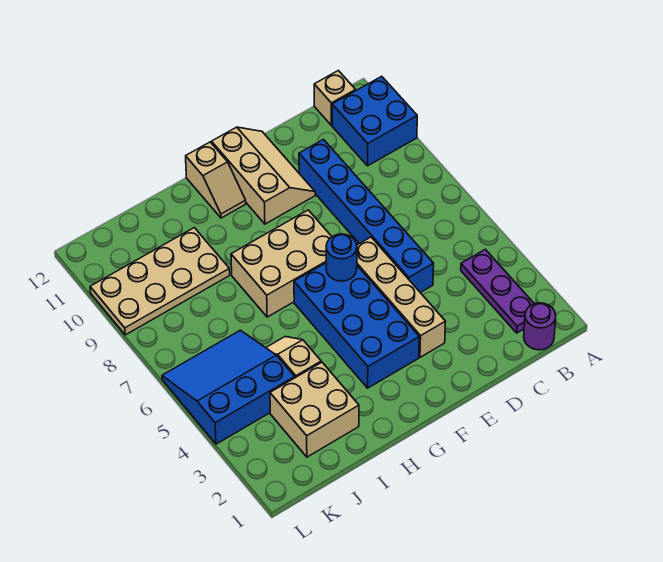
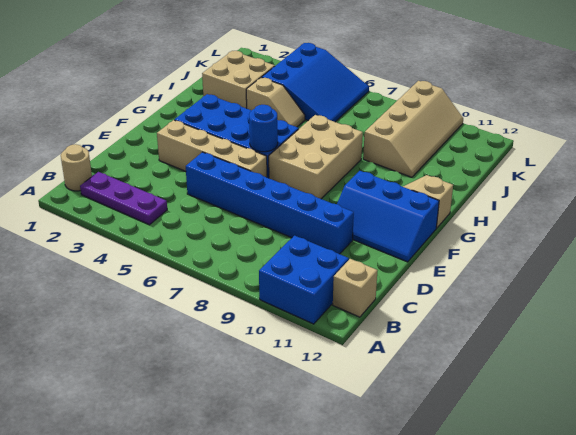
purple round brick B1 level 1 -> tan round brick B1 level 1
tan slope E10:F12 level 1 top F -> blue slope E10:F12 level 1 top F
tan plate I9:L10 level 1 -> tan slope I9:L10 level 1 top 9

